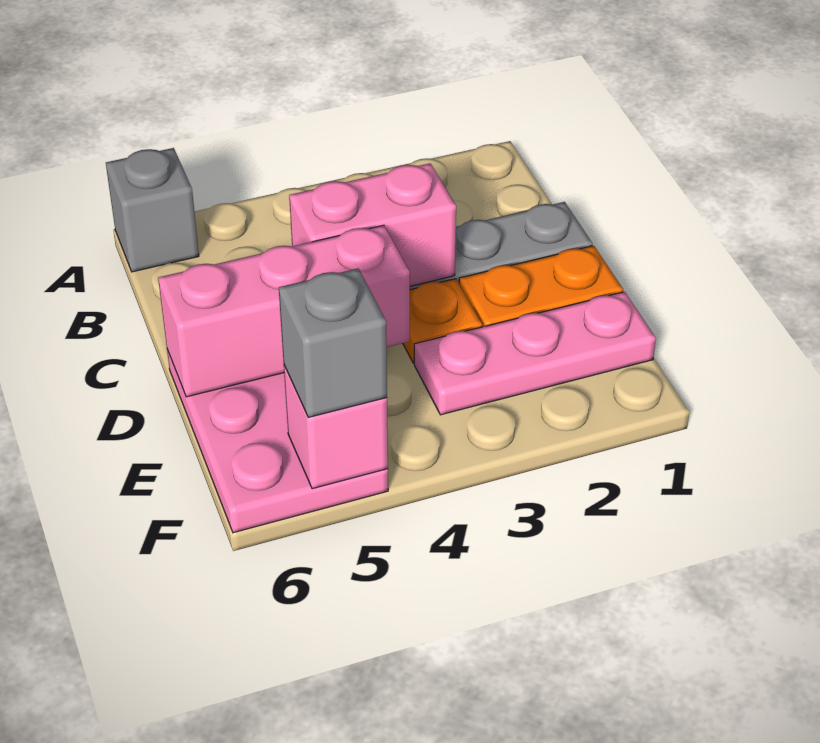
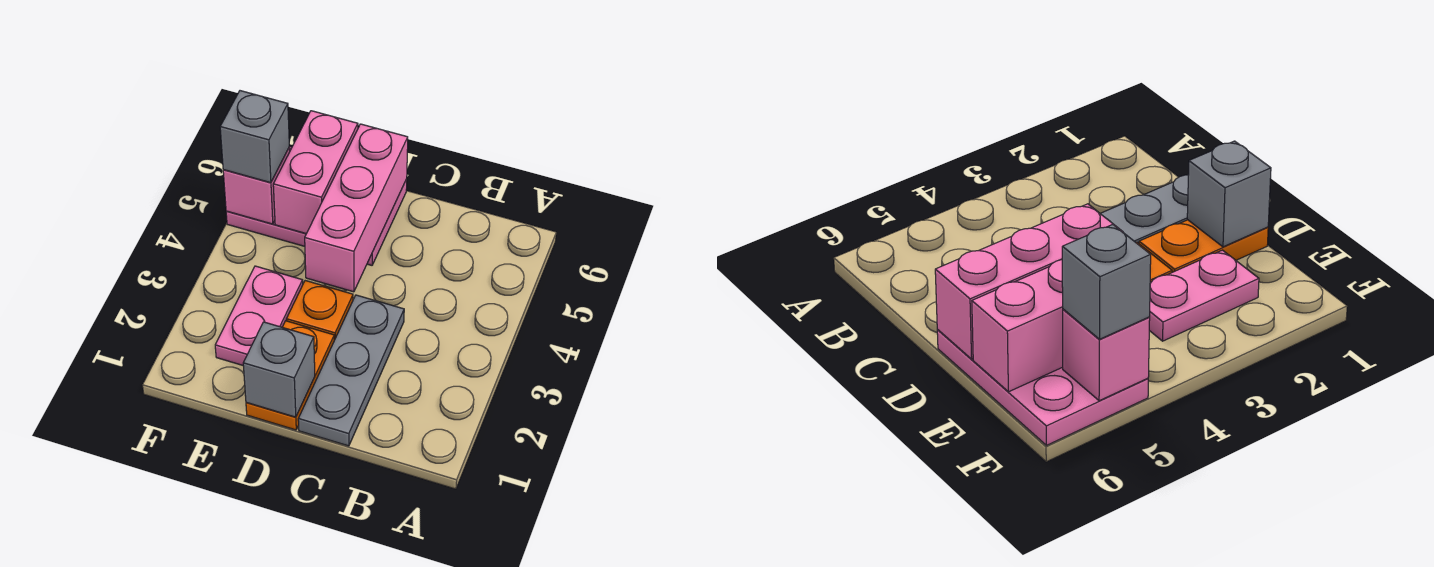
grey brick A6 level 1 -> grey brick D1 level 2
pink brick C3:C4 level 2 -> pink brick E5:E6 level 2
pink plate E1:E3 level 1 -> pink plate E2:E3 level 1

